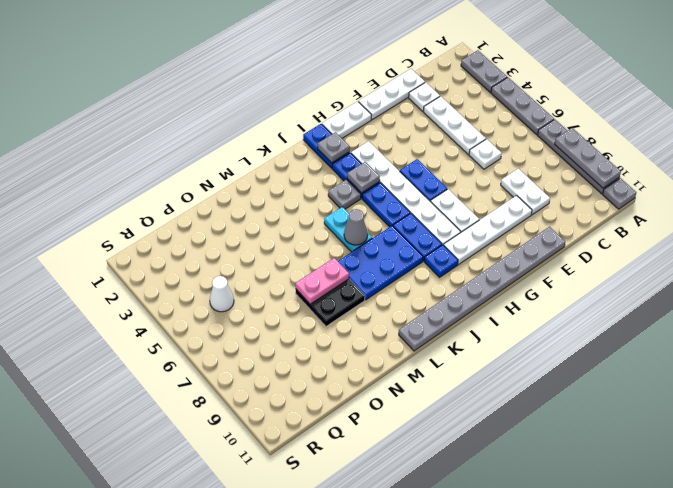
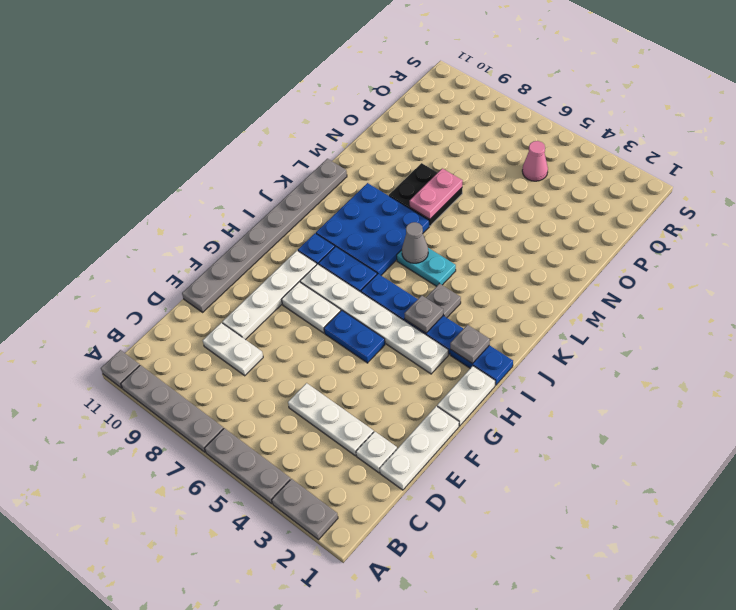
grey plate A8:A10 level 2 -> none
white plate D6 level 1 -> none
blue plate J7:L8 level 1 -> blue plate J7:L9 level 1
white cone Q5 level 1 -> pink cone Q5 level 1

